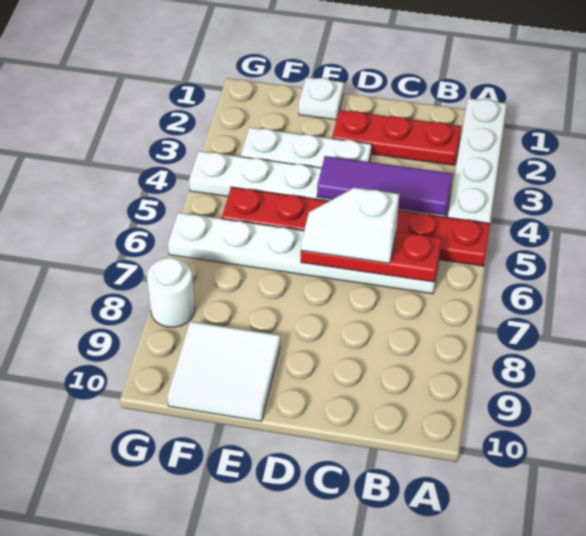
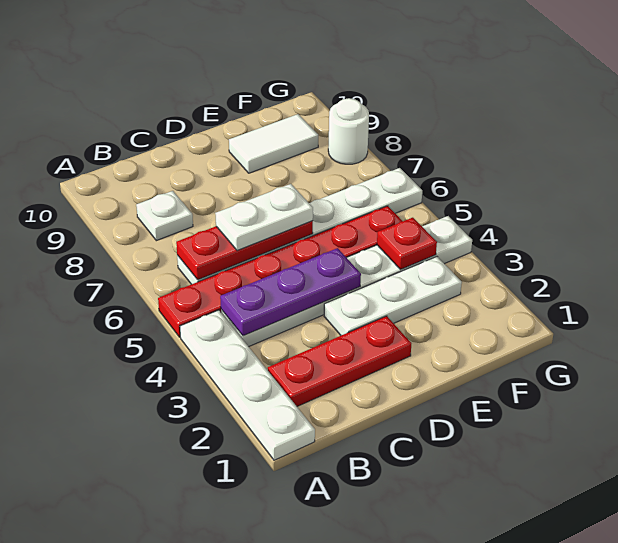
purple tile B4:D4 level 2 -> purple plate B4:D4 level 2
white slope C6:D6 level 3 top C -> white plate C6:D6 level 3
white plate E1 level 1 -> white plate B8 level 1
white tile E9:F10 level 1 -> white tile E9:F9 level 1
none -> red plate F4 level 2

